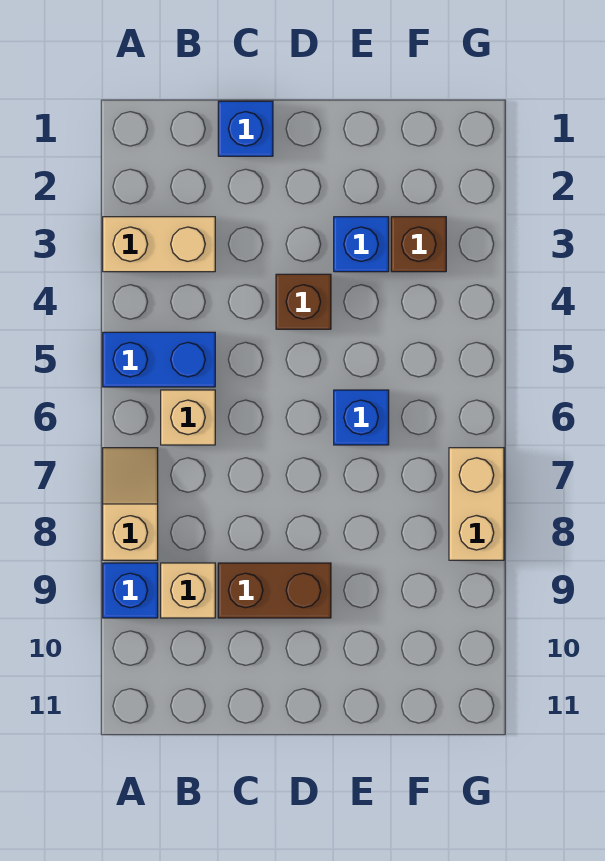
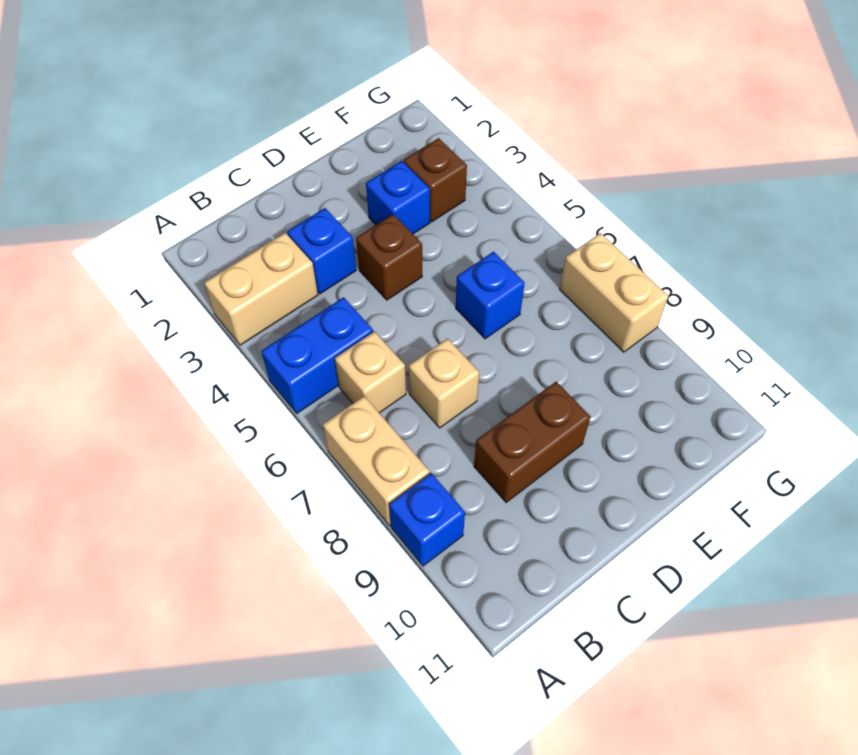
tan slope A7:A8 level 1 top 8 -> tan brick A7:A8 level 1
tan brick B9 level 1 -> tan brick C7 level 1
blue brick C1 level 1 -> blue brick C3 level 1

